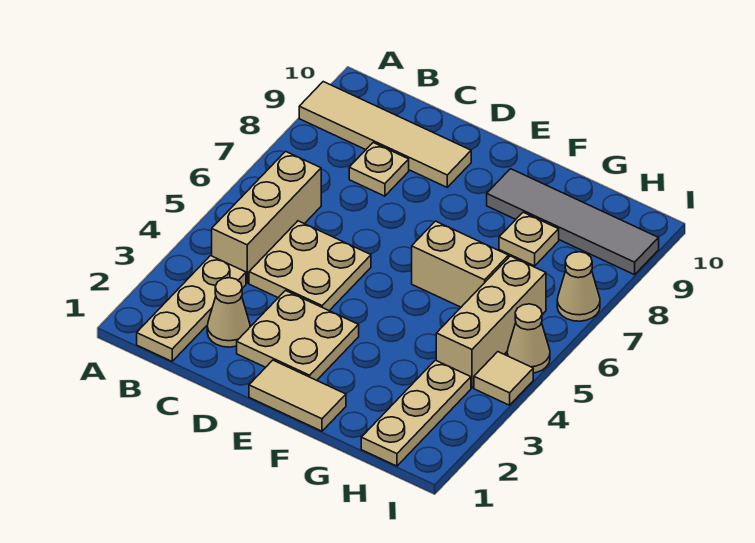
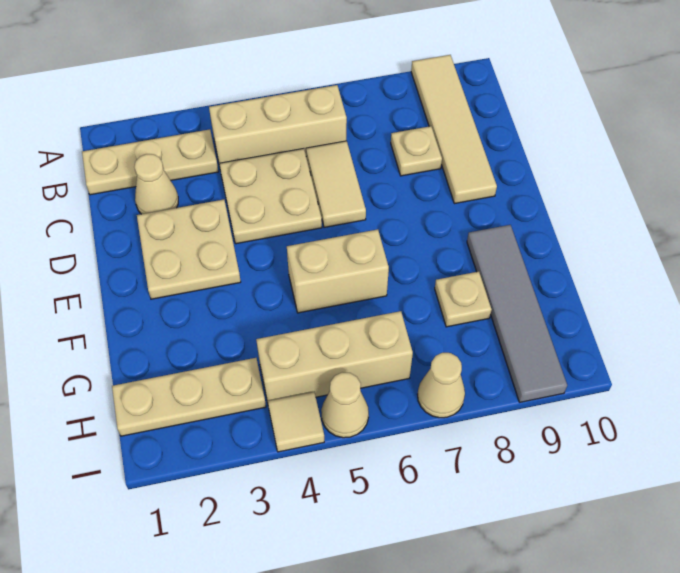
tan tile E1:F1 level 1 -> tan tile C6:D6 level 1
tan brick F6:G6 level 1 -> tan brick F5:F6 level 1

